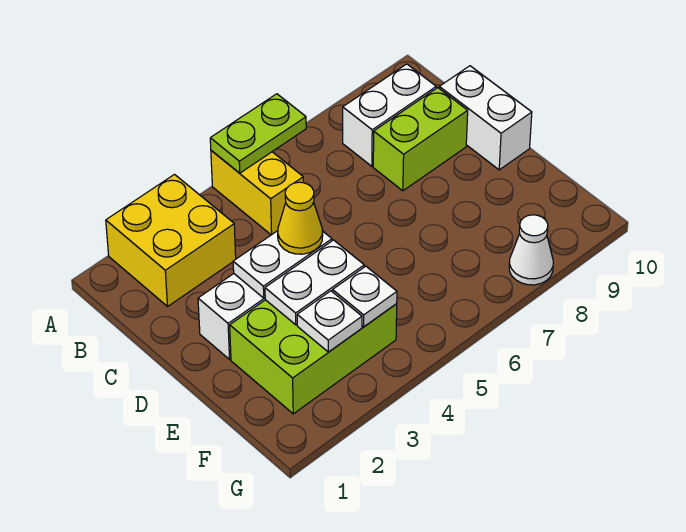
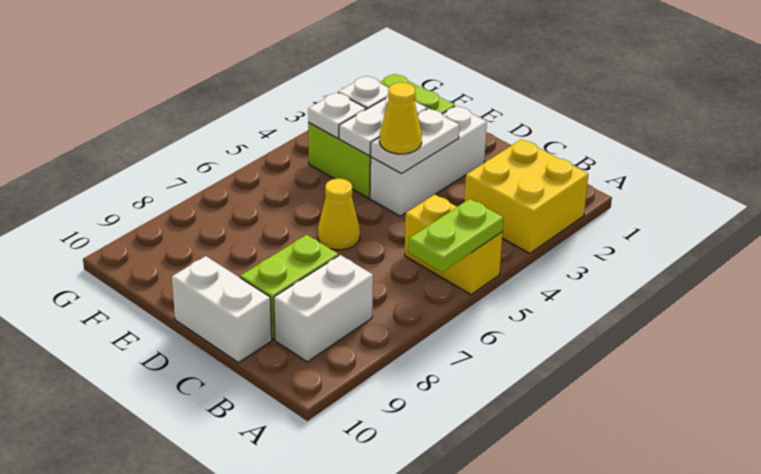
none -> yellow cone D6 level 1
white cone G8 level 1 -> none

